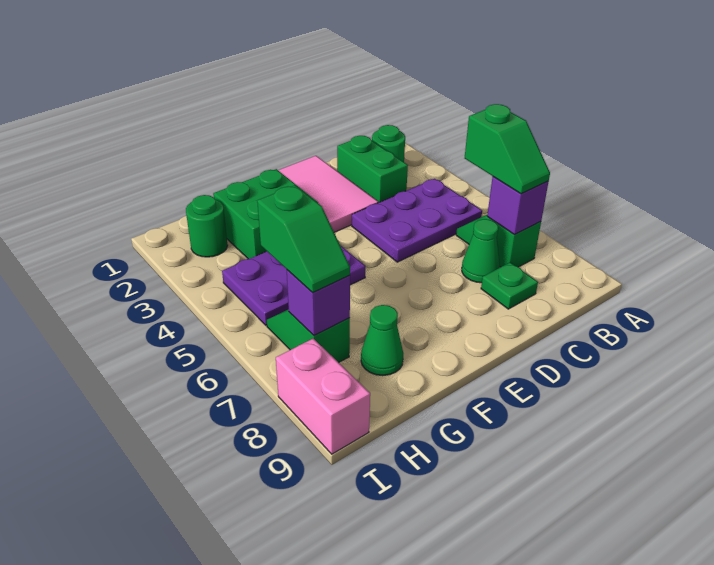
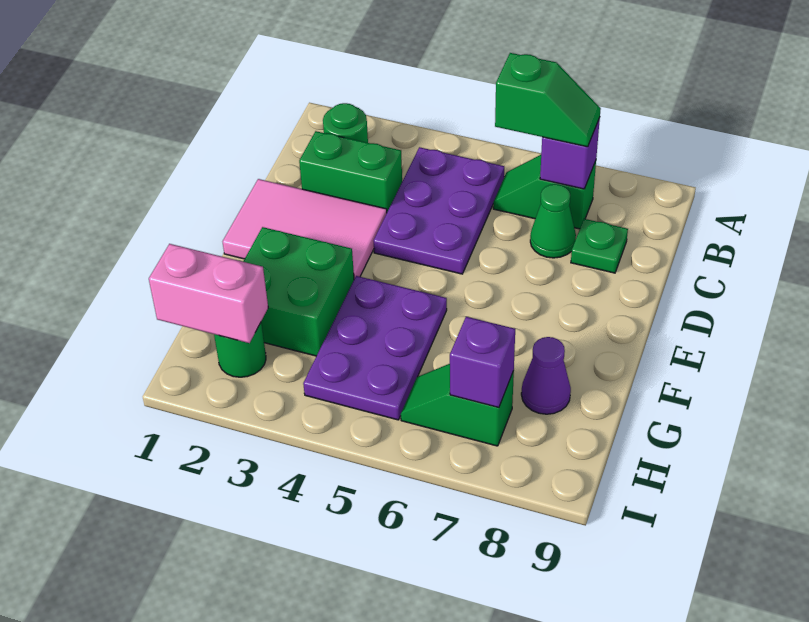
green cone G8 level 1 -> purple cone G8 level 1
green slope H6:H7 level 3 top 6 -> none
pink brick I8:I9 level 1 -> pink brick H1:H2 level 2

